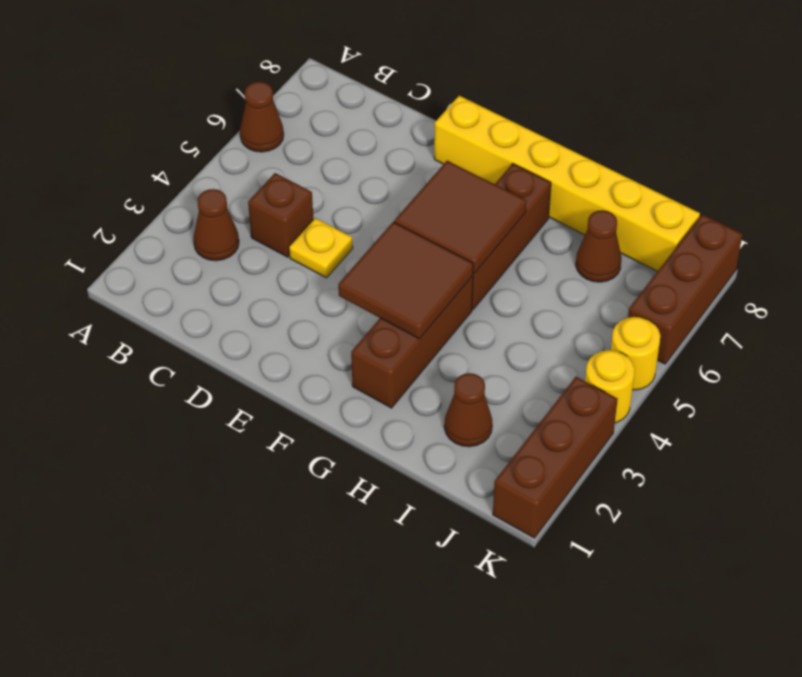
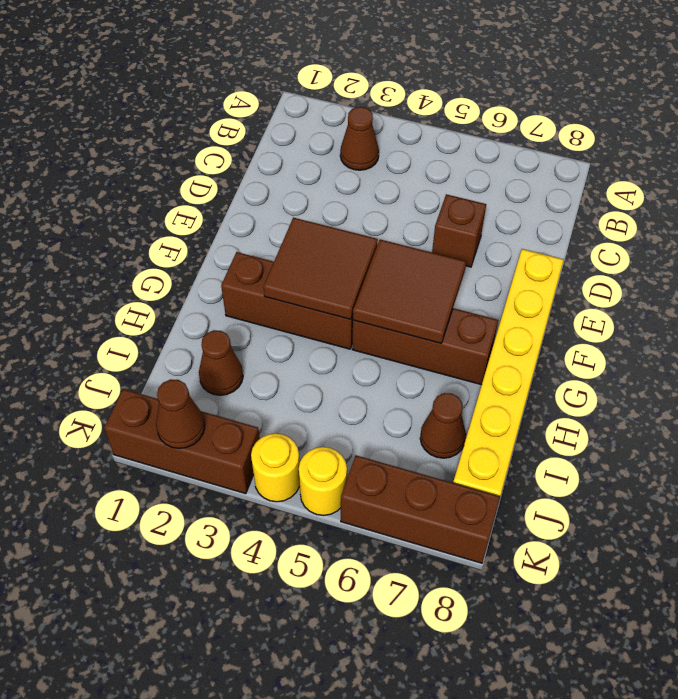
brown cone A6 level 1 -> brown cone K2 level 2
brown brick C4 level 1 -> brown brick D6 level 1
yellow plate D4 level 1 -> none

